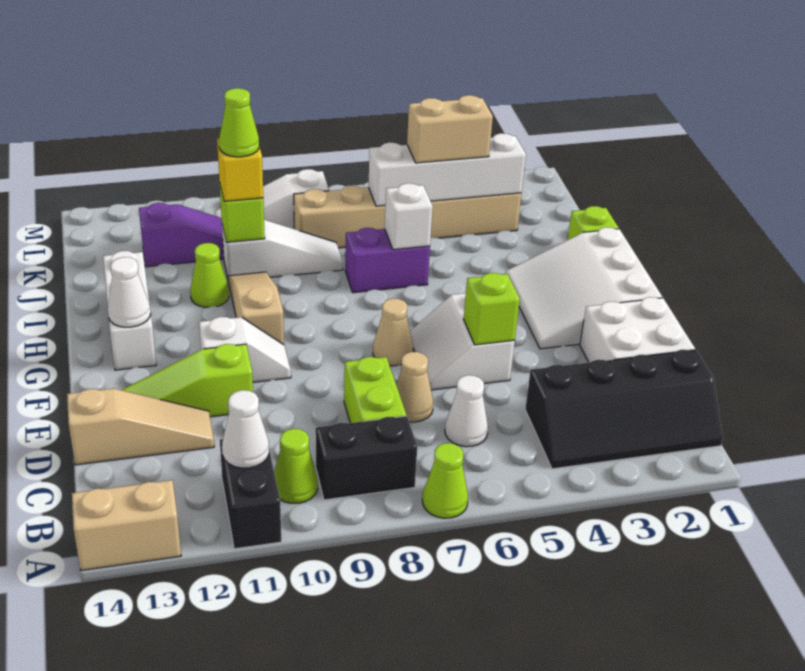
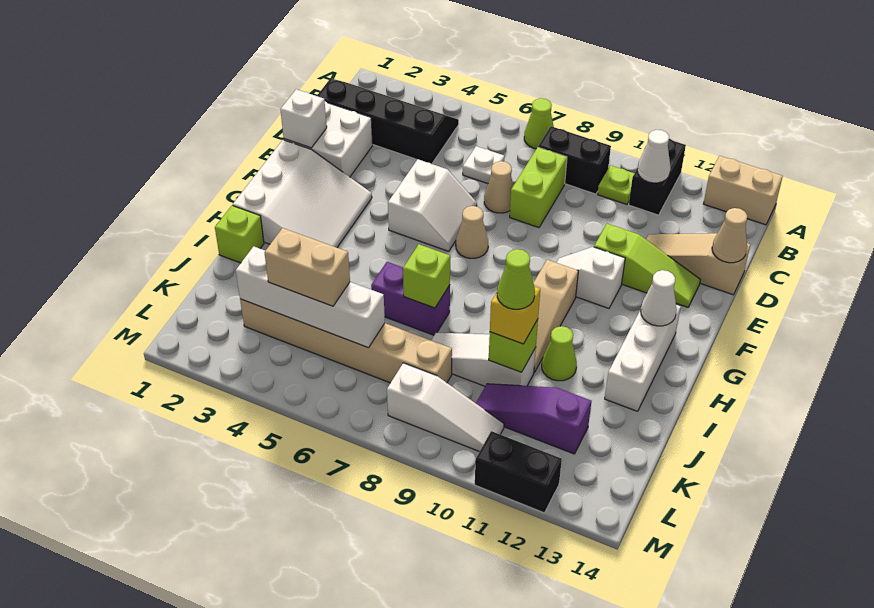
lime cone B10 level 1 -> lime plate B10 level 1
white cone C6 level 1 -> white plate C6 level 1
none -> tan cone D14 level 2
lime brick E5 level 2 -> lime brick I7 level 2
white brick I6 level 2 -> white brick E1 level 2
none -> black brick M11:M12 level 1

